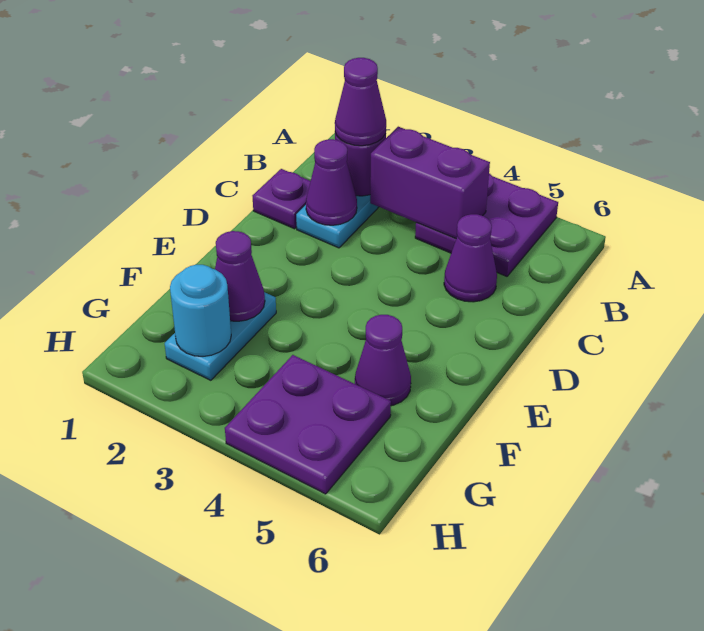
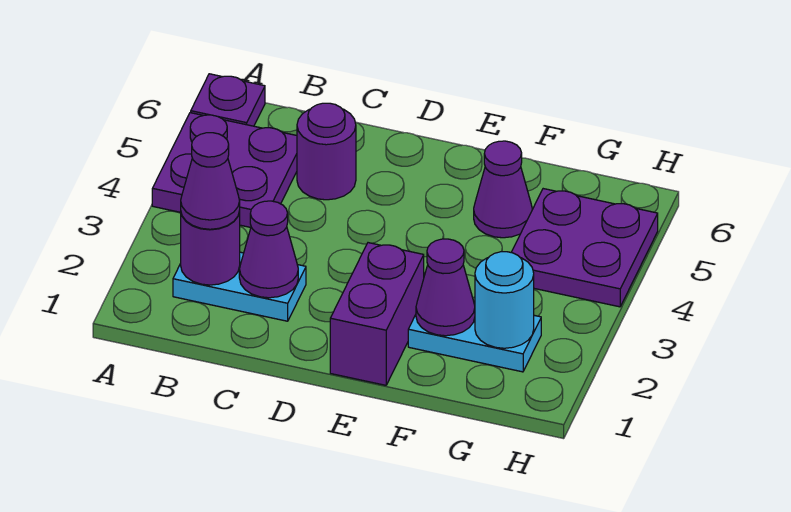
purple brick B3:B4 level 2 -> purple brick E1:E2 level 1
purple plate C1 level 1 -> purple plate A6 level 1
purple cone C5 level 1 -> purple round brick C5 level 1

